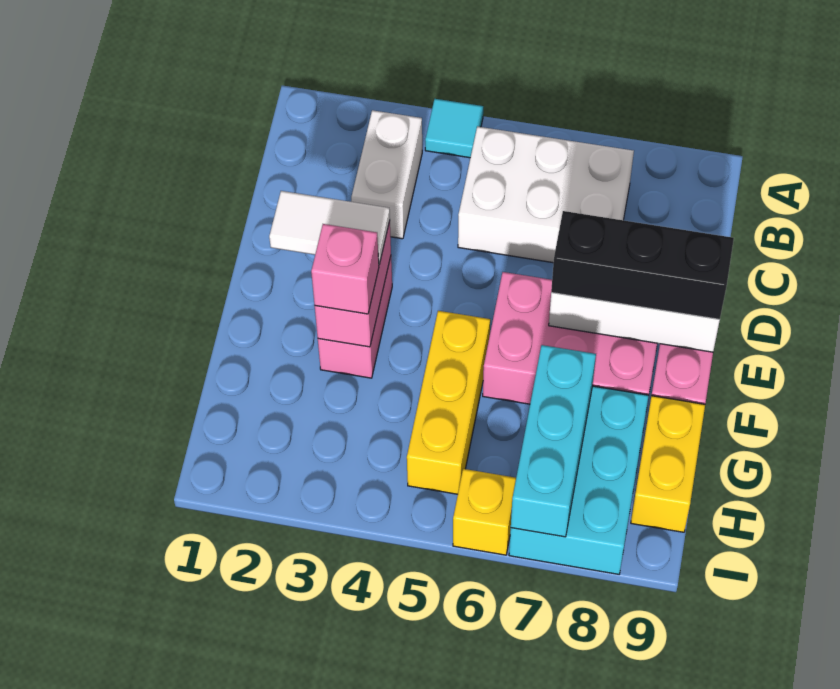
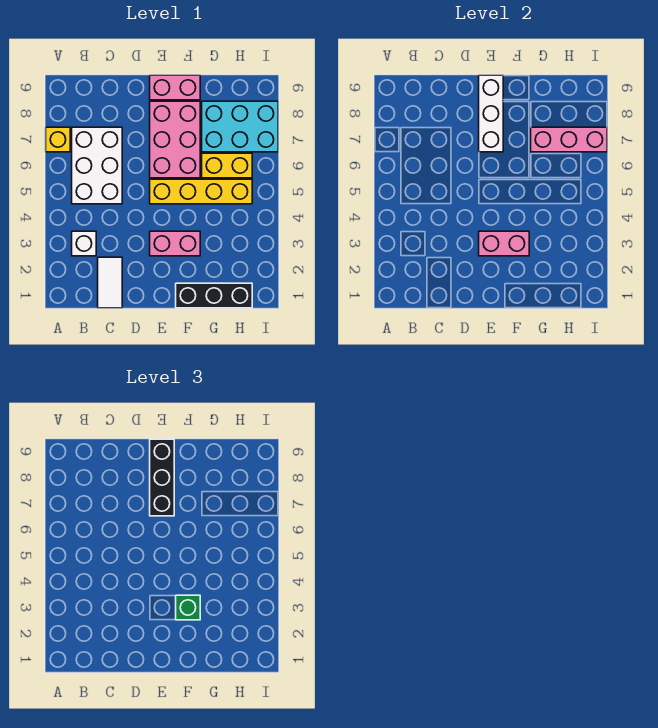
cyan tile A4 level 1 -> none
white brick B3:C3 level 1 -> white brick B3 level 1
white tile E2:E3 level 3 -> white tile C1:C2 level 1
none -> black brick F1:H1 level 1
pink brick F3 level 3 -> green brick F3 level 3
yellow brick F5:H5 level 1 -> yellow brick E5:H5 level 1
cyan brick G7:I7 level 2 -> pink brick G7:I7 level 2
yellow brick G9:H9 level 1 -> yellow brick G6:H6 level 1
yellow brick I6 level 1 -> yellow brick A7 level 1

